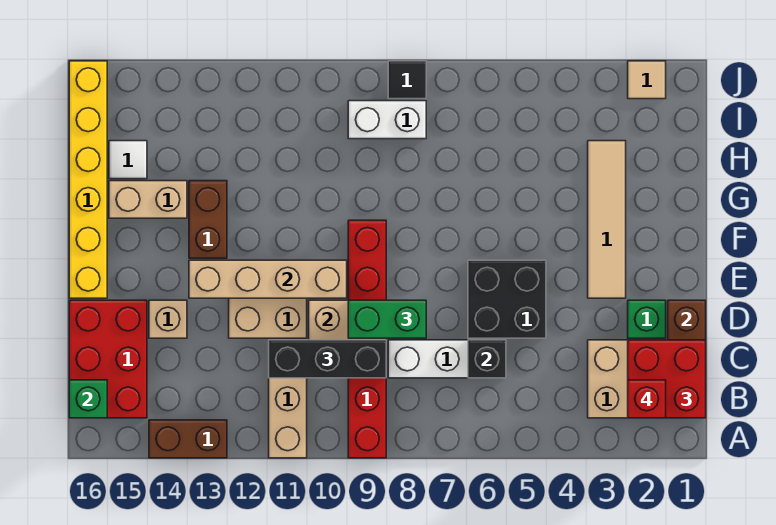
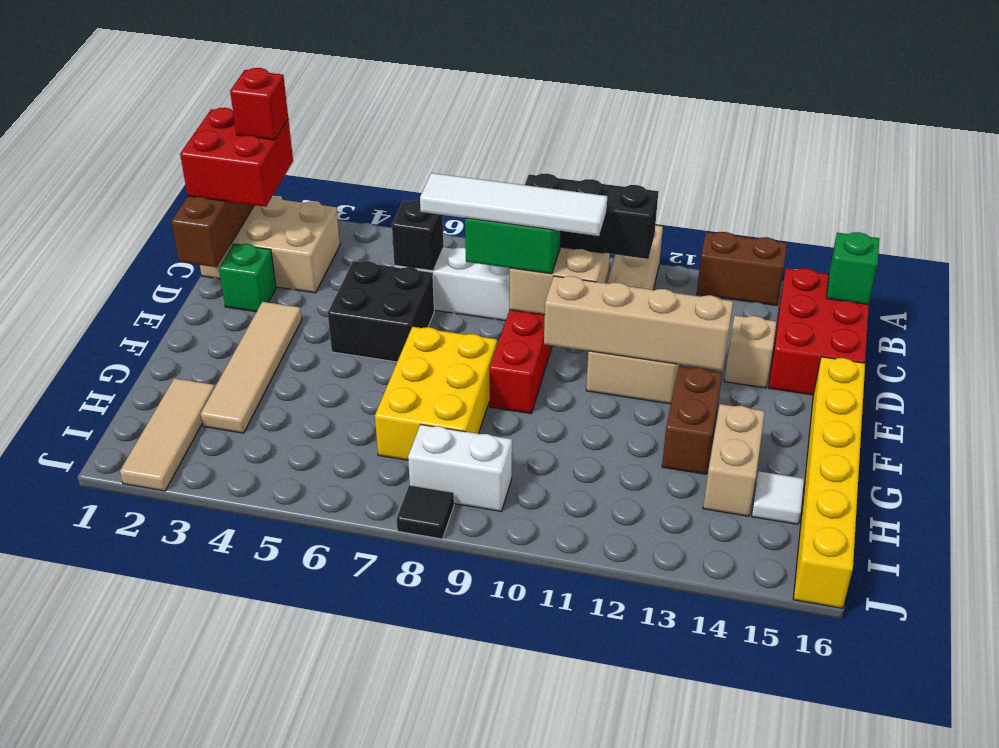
none -> white tile D7:D10 level 4
none -> yellow brick F7:H8 level 1
tan brick G14:G15 level 1 -> tan brick G14:H14 level 1
tan tile J2 level 1 -> tan tile H2:J2 level 1

